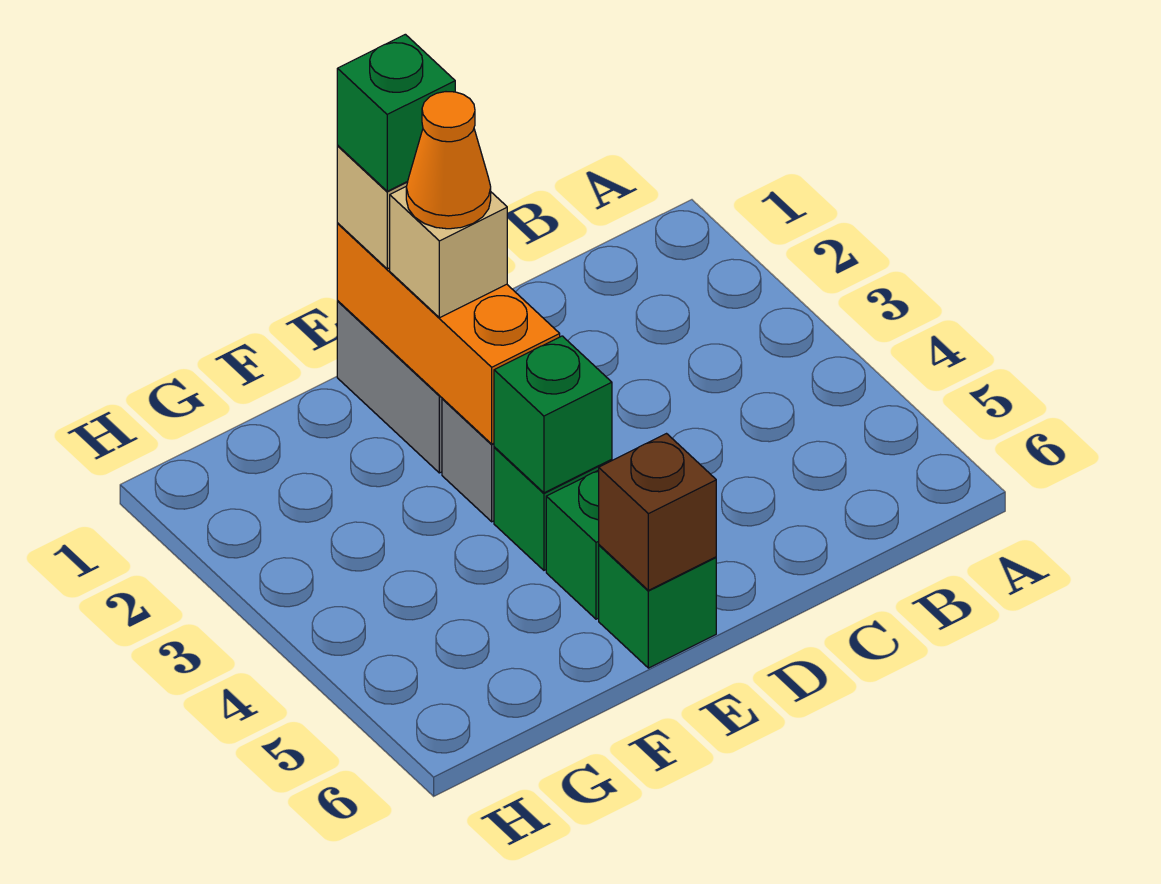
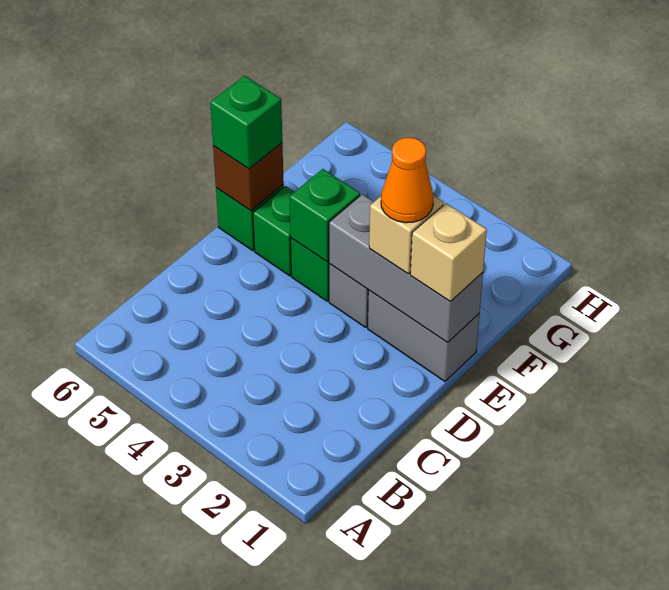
orange brick E1:E3 level 2 -> grey brick E1:E3 level 2
green brick E1 level 4 -> green brick E6 level 3

